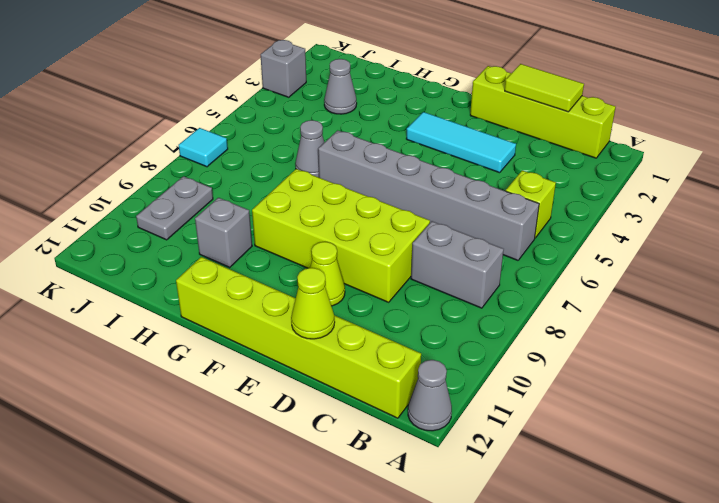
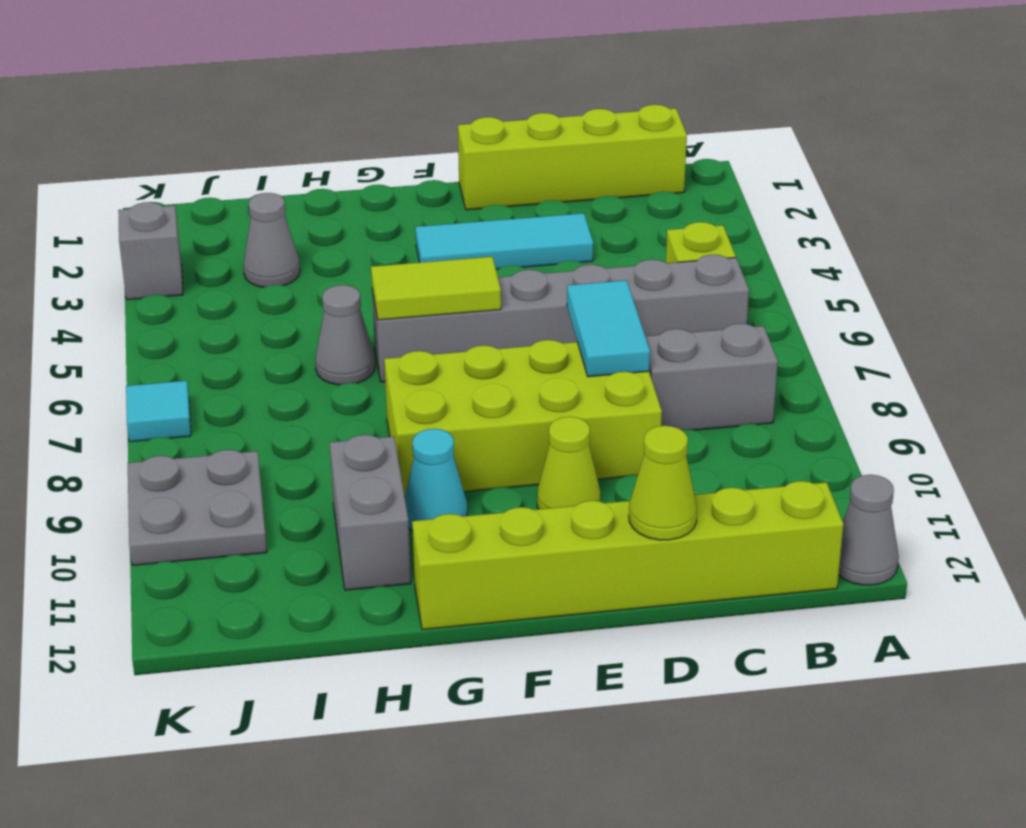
lime tile C1:D1 level 2 -> lime tile F6:G6 level 2
none -> cyan tile D7:D8 level 2
none -> cyan cone G10 level 1
grey brick H10 level 1 -> grey brick H10:H11 level 1
grey plate J9:J10 level 1 -> grey plate J9:K10 level 1

